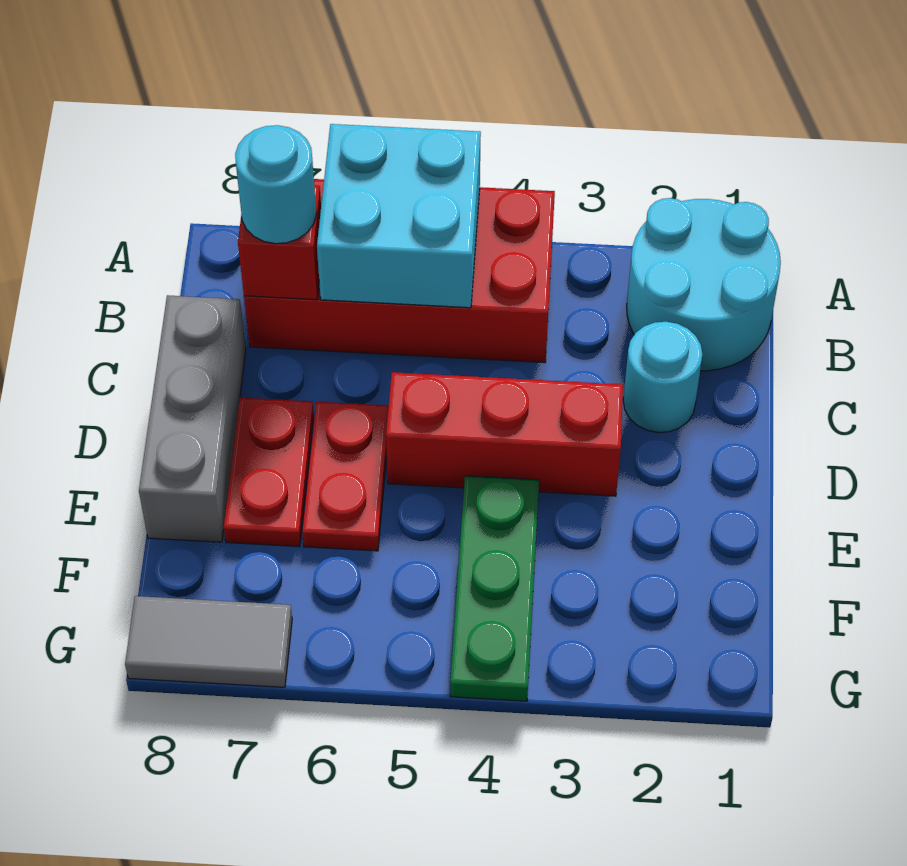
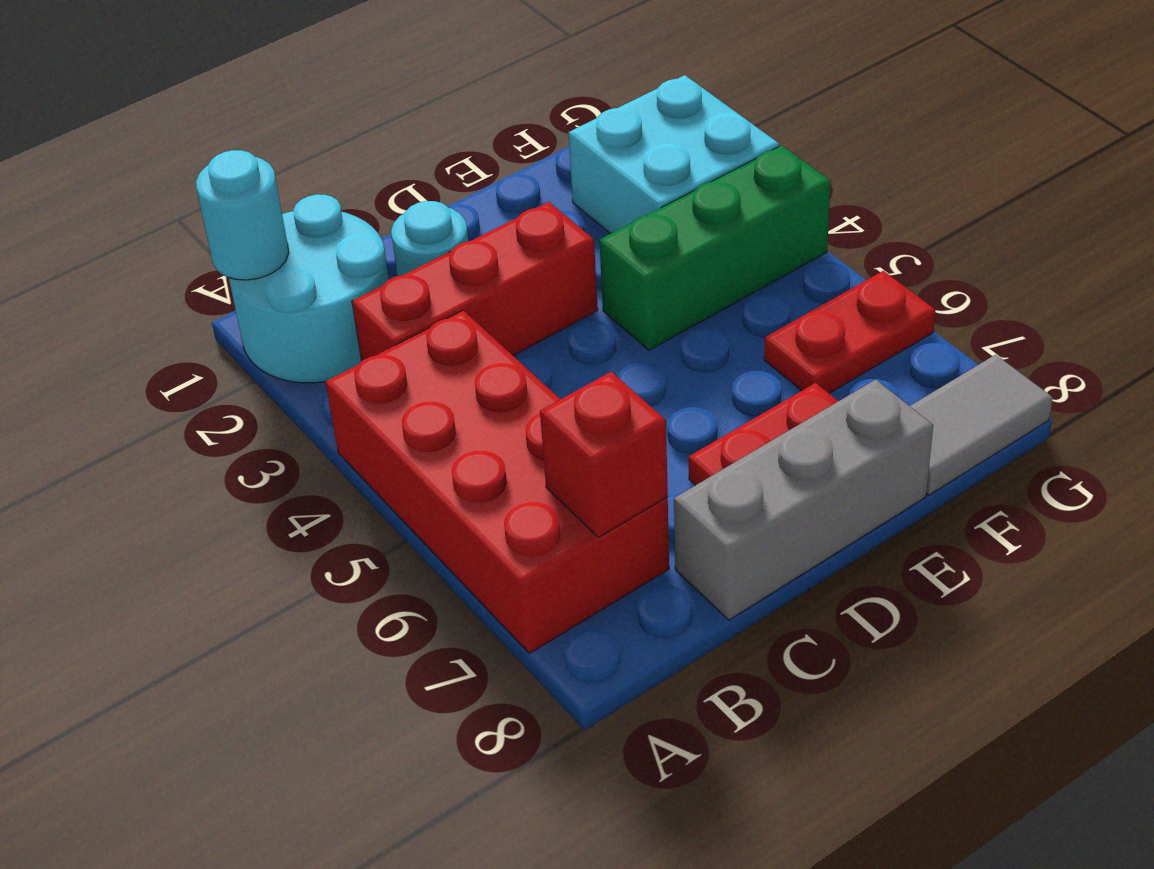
cyan brick A5:B6 level 2 -> cyan brick F2:G3 level 1
cyan round brick B7 level 3 -> cyan round brick A1 level 2
red brick D3:D5 level 1 -> red brick B3:D3 level 1
red plate D6:E6 level 1 -> red plate F6:G6 level 1
green plate E4:G4 level 1 -> green brick E4:G4 level 1
grey tile G7:G8 level 1 -> grey tile F8:G8 level 1

